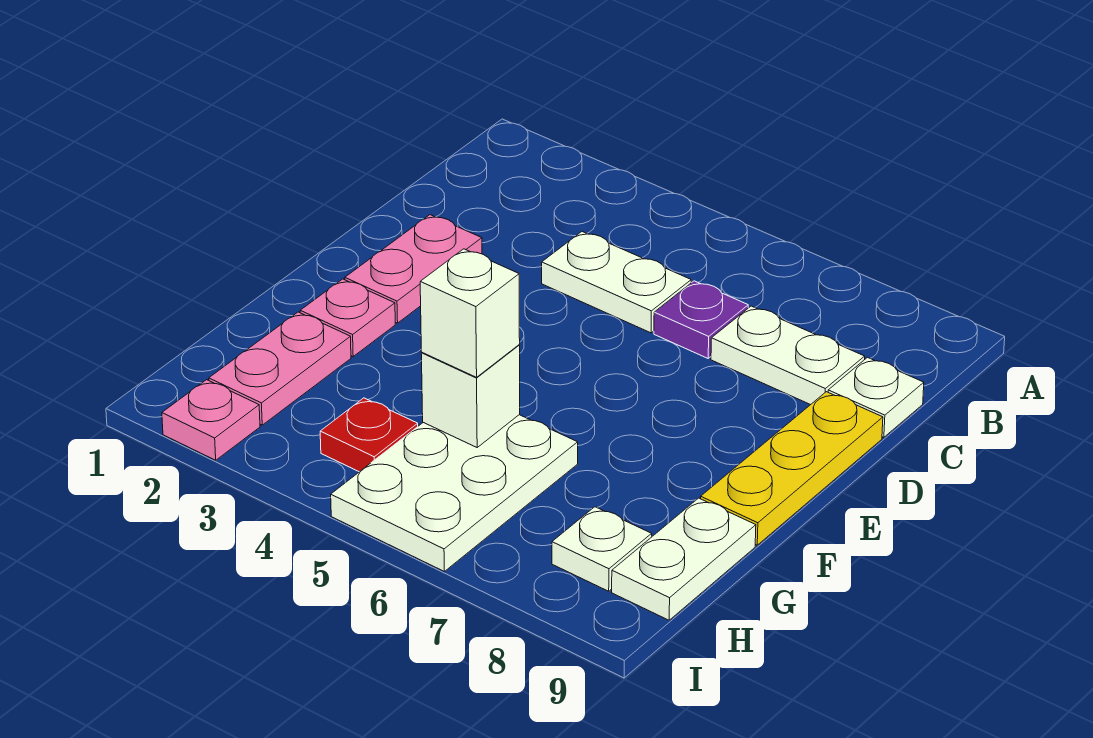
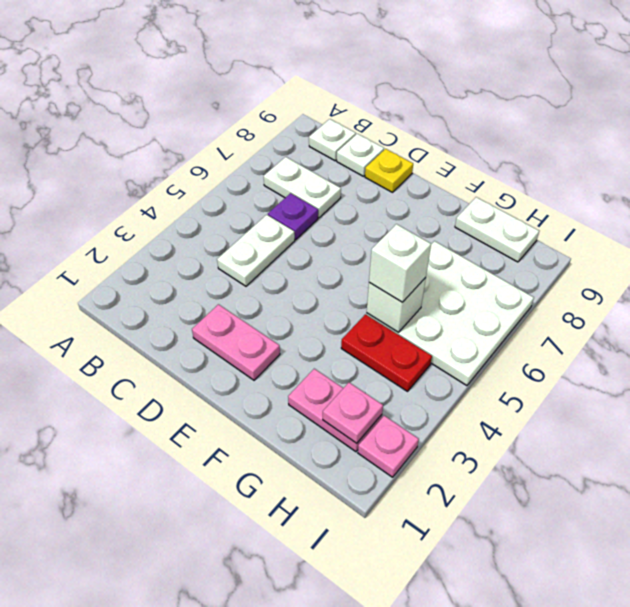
white plate C7:C8 level 1 -> white plate B7:C7 level 1
yellow plate D9:F9 level 1 -> yellow plate D9 level 1
pink plate F2 level 1 -> pink plate H2 level 2
white plate G5:I6 level 1 -> white plate G5:I7 level 1
red plate H4 level 1 -> red plate G4:H4 level 1
white plate H8 level 1 -> white plate B9 level 1

